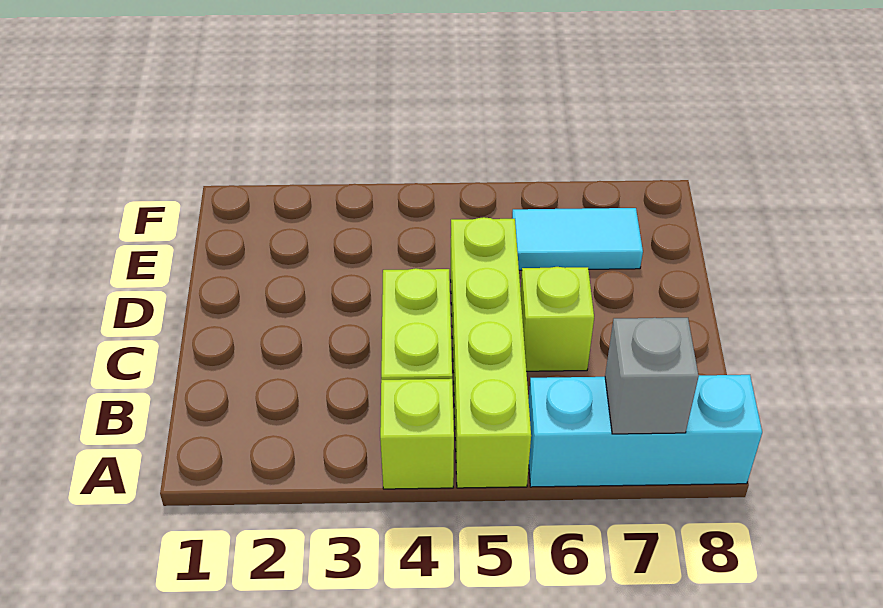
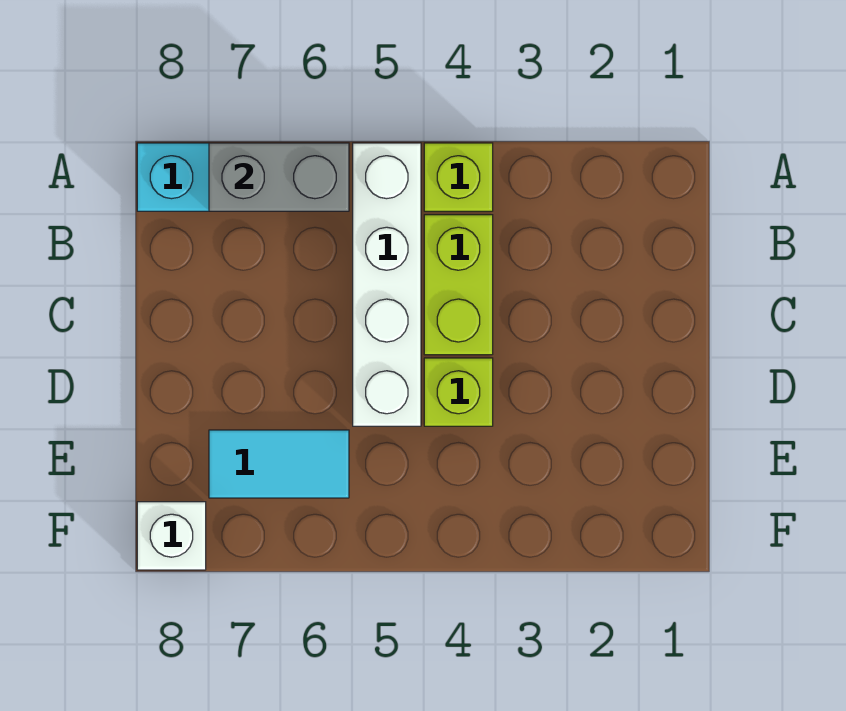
lime brick A5:D5 level 1 -> white brick A5:D5 level 1
grey brick A7 level 2 -> grey brick A6:A7 level 2
lime brick C6 level 1 -> lime brick D4 level 1
none -> white brick F8 level 1

